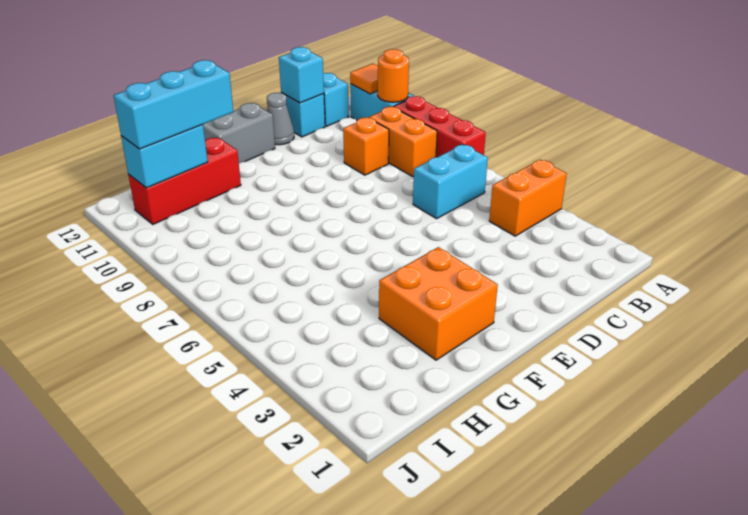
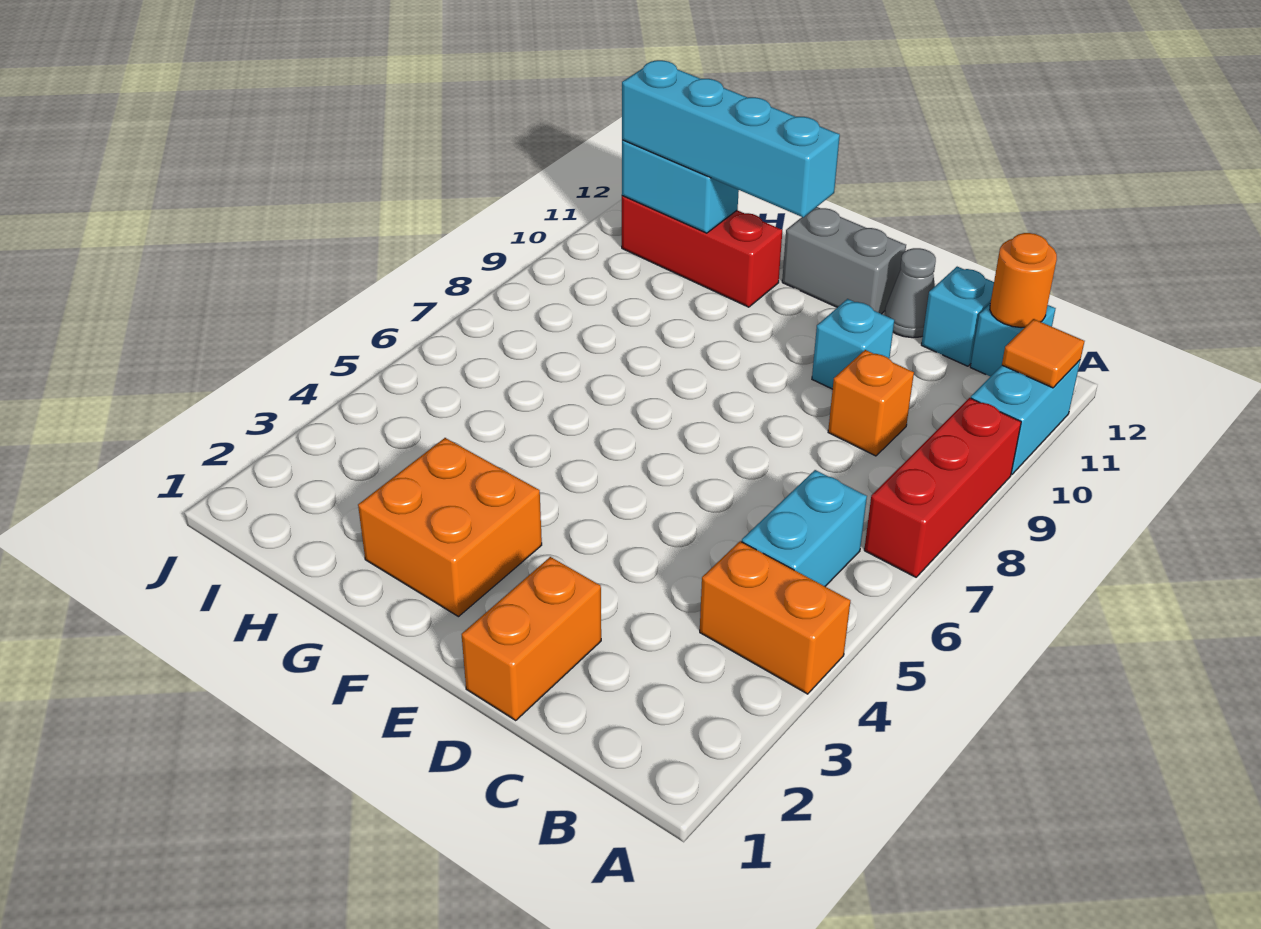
orange round brick A10 level 2 -> orange round brick B12 level 2
cyan brick B6:C6 level 1 -> cyan brick B5:B6 level 1
orange brick B8:B9 level 1 -> orange brick D1:D2 level 1
cyan brick C12 level 2 -> cyan brick D10 level 1
cyan brick G11:I11 level 3 -> cyan brick F11:I11 level 3

